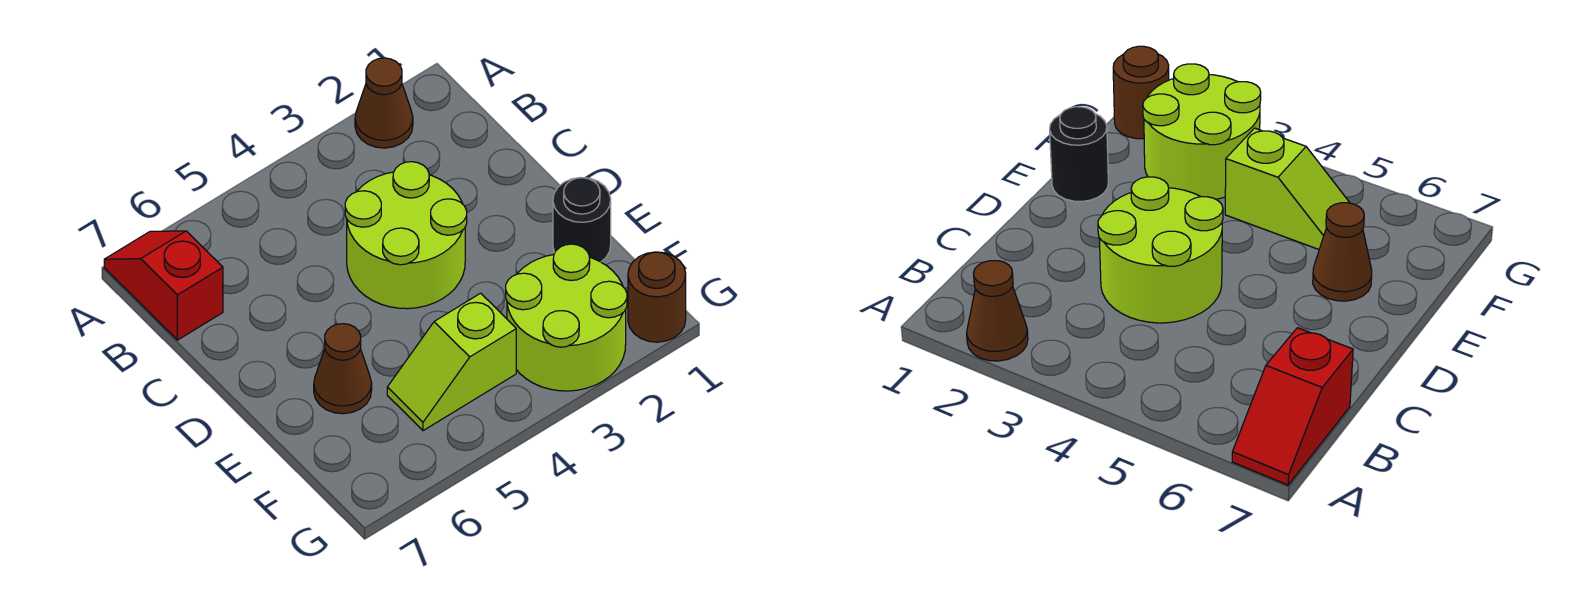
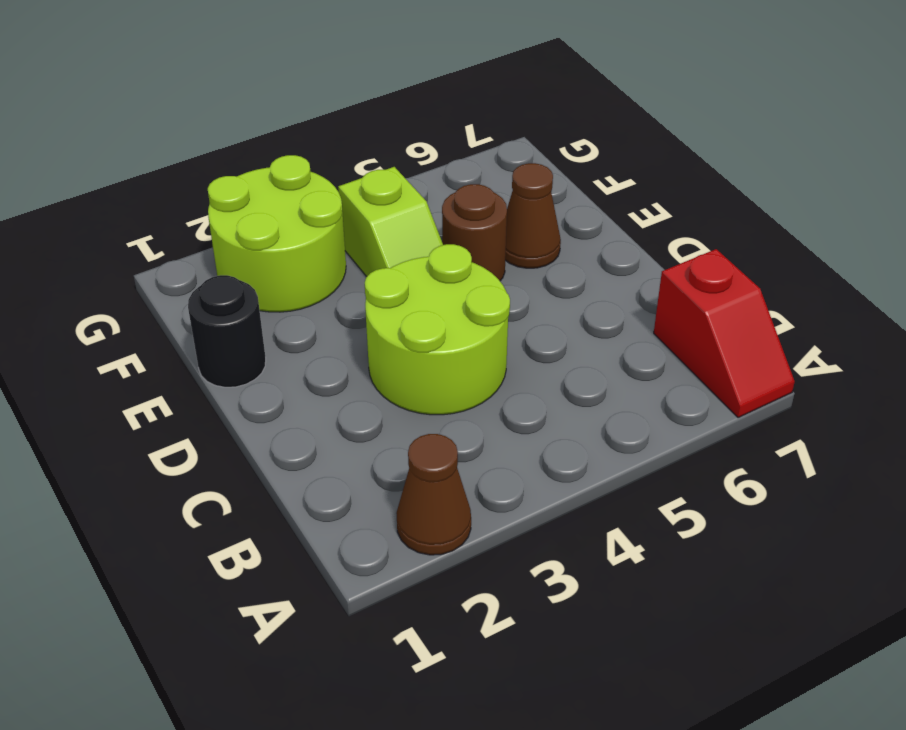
lime slope F4:F5 level 1 top 4 -> lime slope E4:F4 level 1 top F
brown round brick G1 level 1 -> brown round brick E5 level 1

